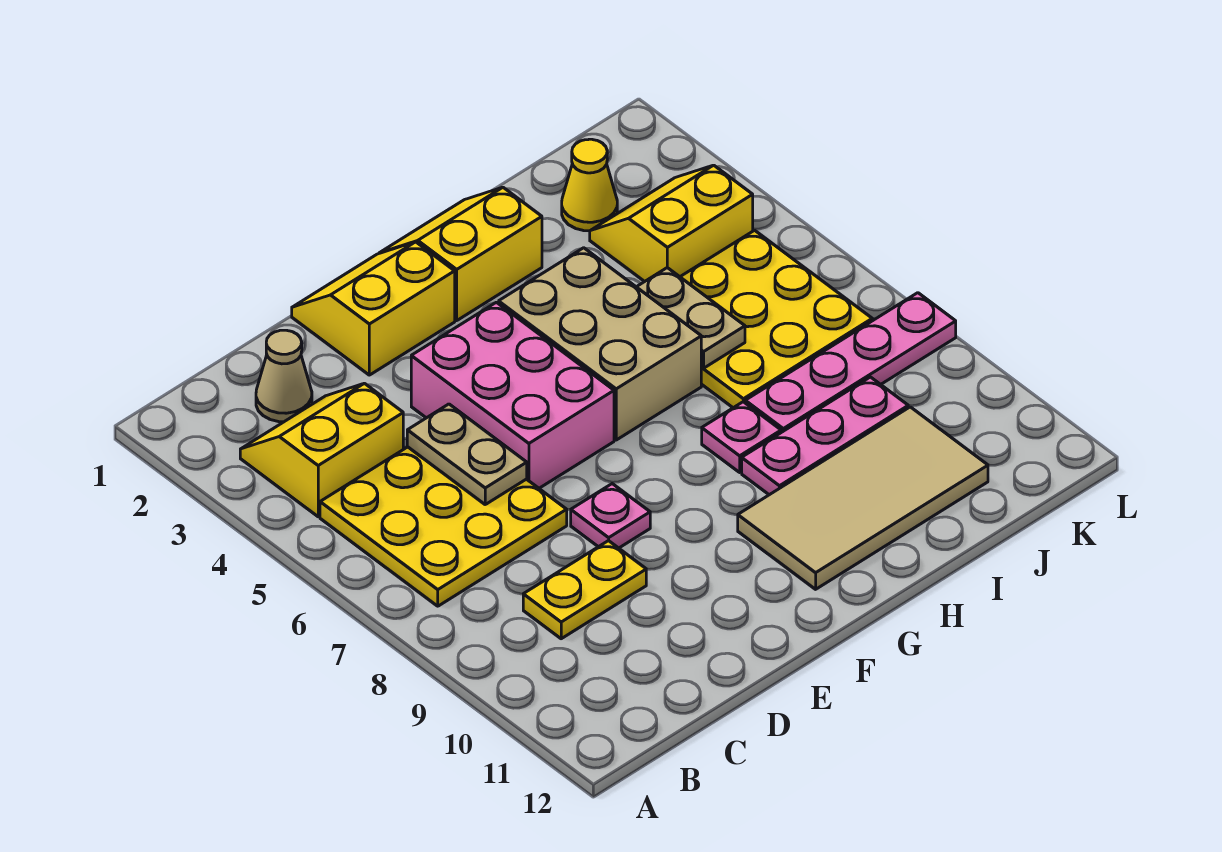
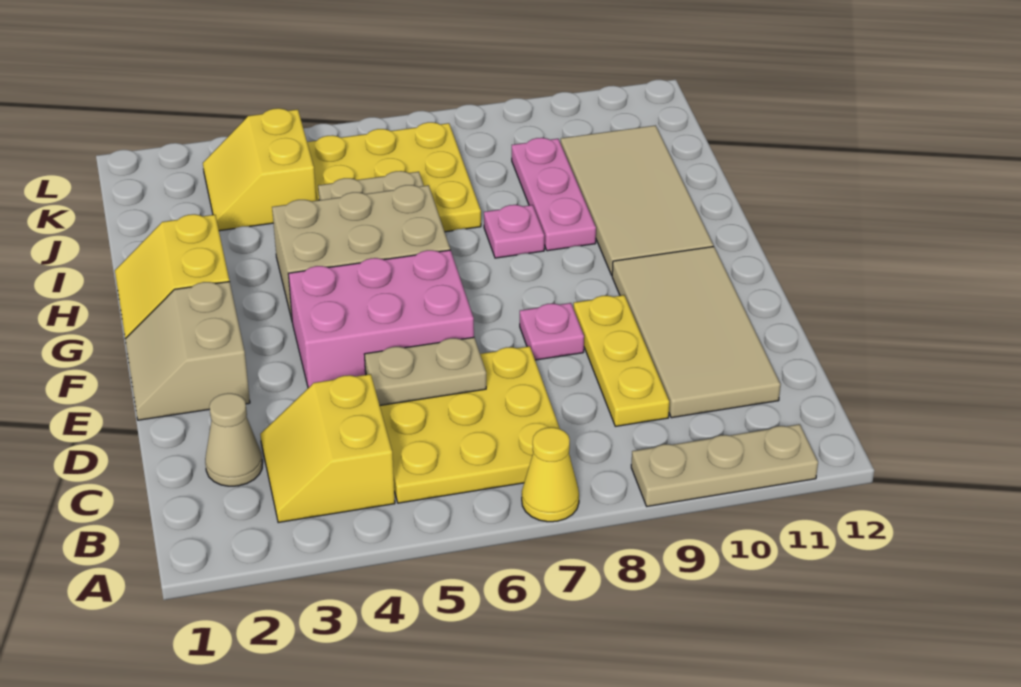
none -> tan plate A9:A11 level 1
yellow plate C9:D9 level 1 -> yellow plate C9:E9 level 1
none -> tan tile C10:F11 level 1
yellow slope E1:F2 level 1 top 2 -> tan slope E1:F2 level 1 top 2
pink plate I8:L8 level 1 -> none
yellow cone J2 level 1 -> yellow cone A7 level 1

